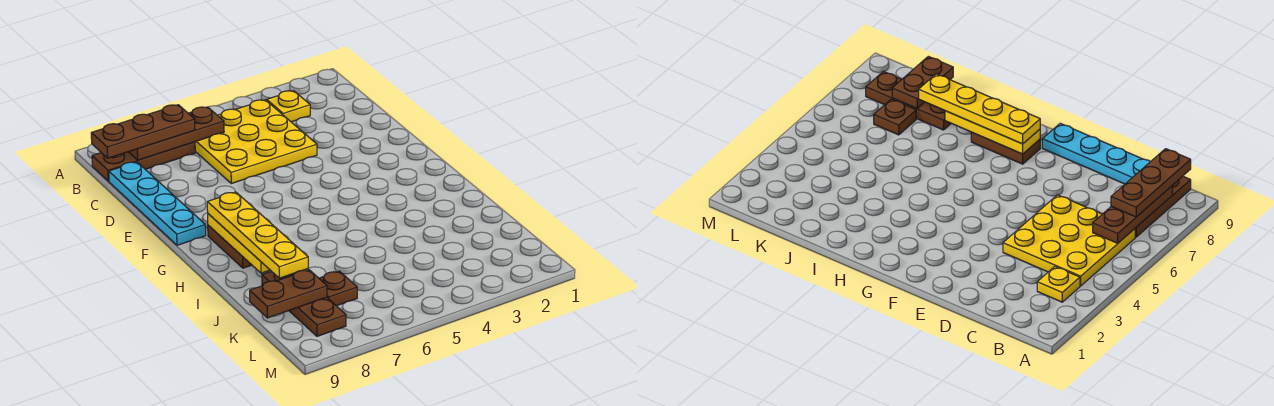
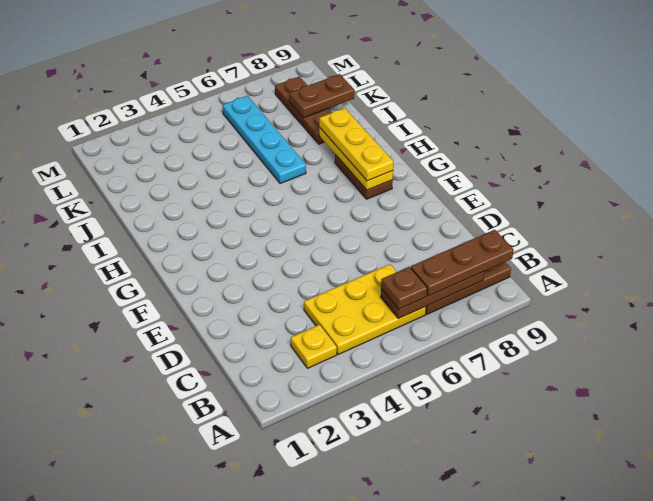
yellow plate B4:D6 level 1 -> yellow plate B4:C6 level 1
cyan plate C9:F9 level 1 -> cyan plate I6:L6 level 1
yellow plate G8:J8 level 3 -> yellow plate G8:I8 level 3
brown plate K7 level 1 -> brown plate B6 level 3

